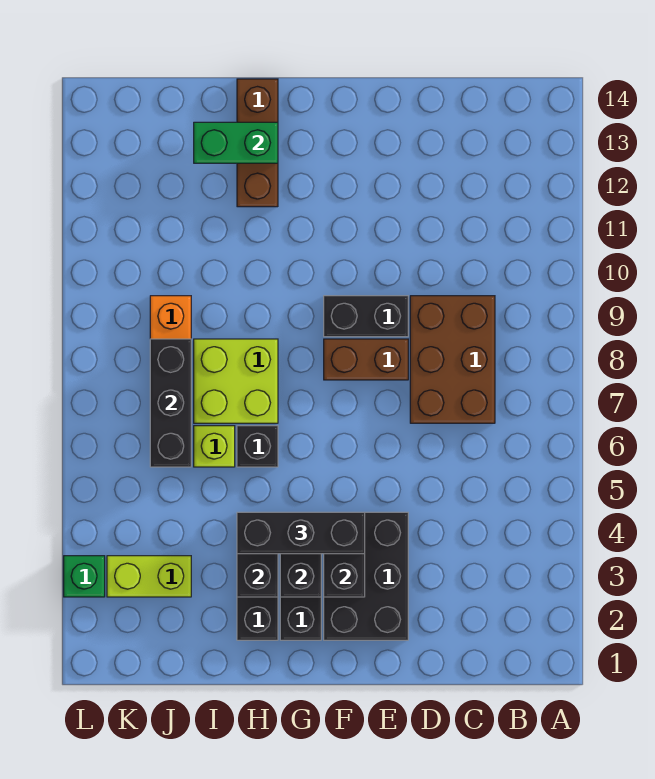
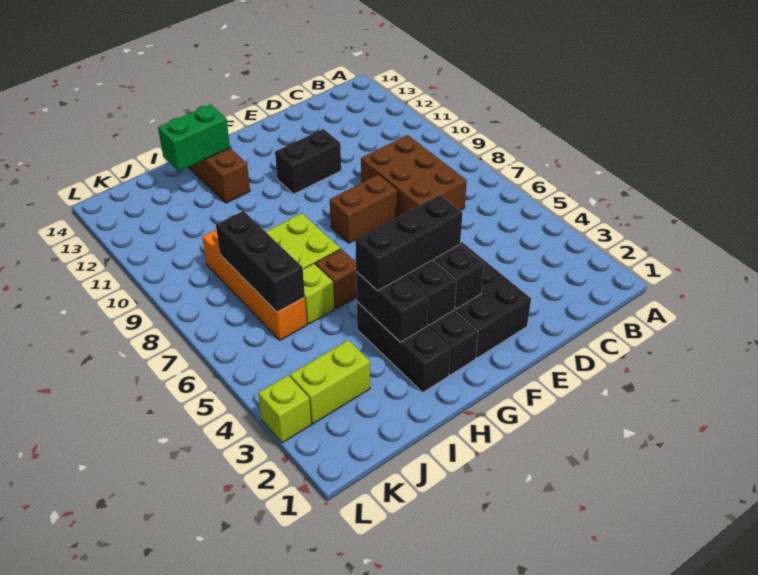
black brick E9:F9 level 1 -> black brick E11:F11 level 1
black brick H6 level 1 -> brown brick H6 level 1
green brick L3 level 1 -> lime brick L3 level 1

